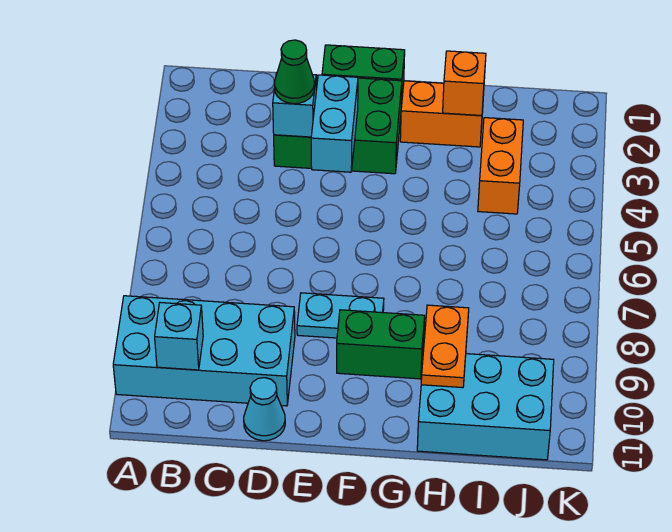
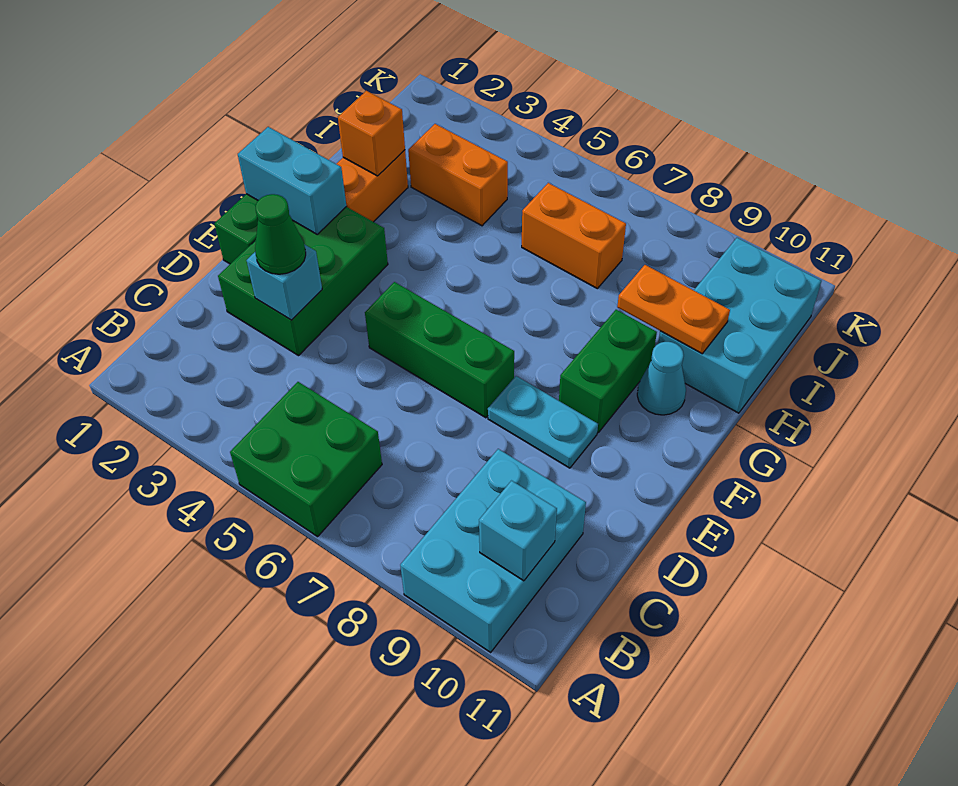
none -> green brick A5:B6 level 1
cyan brick A9:D10 level 1 -> cyan brick A9:C10 level 1
cyan cone D11 level 1 -> cyan cone G10 level 1
cyan brick E3:E4 level 2 -> cyan brick F1:F2 level 2
none -> green brick E5:E7 level 1
cyan plate E8:F8 level 1 -> cyan plate E8:E9 level 1
none -> orange brick I6:I7 level 1

